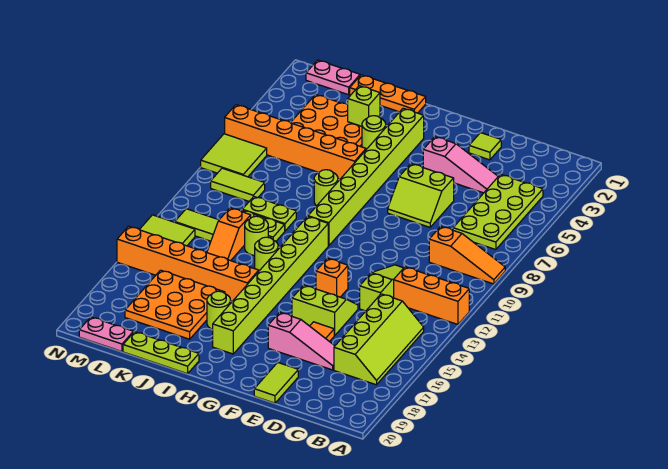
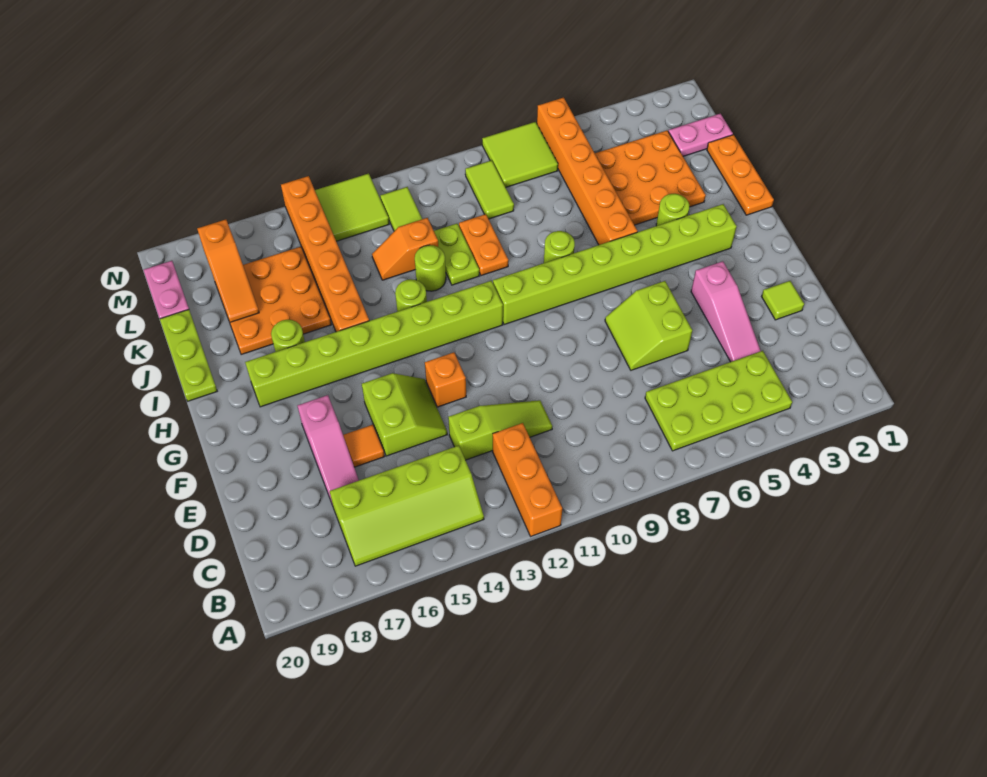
orange slope A9:C9 level 1 top C -> orange slope K18:M18 level 2 top M
lime tile E19:E20 level 1 -> none
lime brick J3 level 2 -> none
lime plate J10:K10 level 1 -> orange plate J10:K10 level 1
pink plate L1:M1 level 1 -> pink plate L1:L2 level 1

